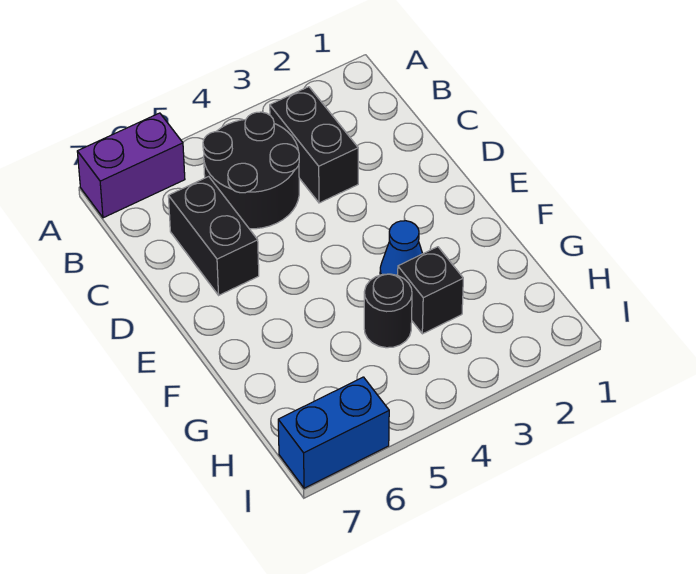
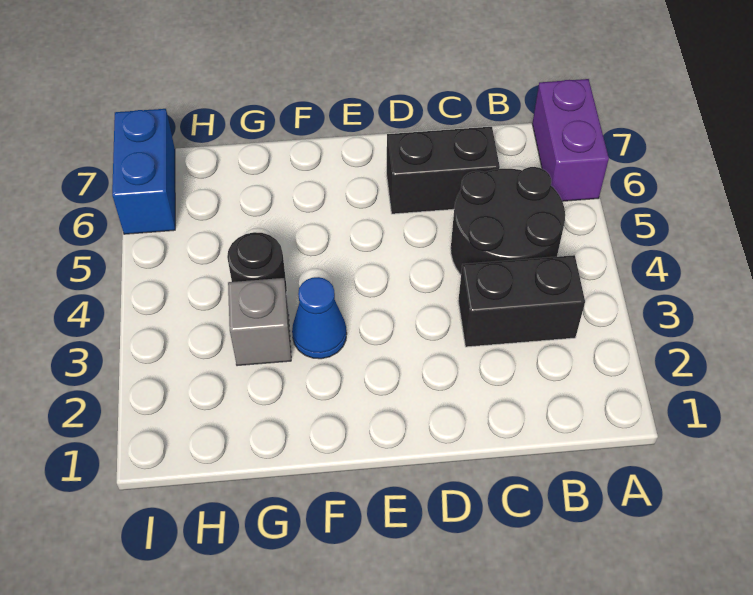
black brick G3 level 1 -> grey brick G3 level 1

